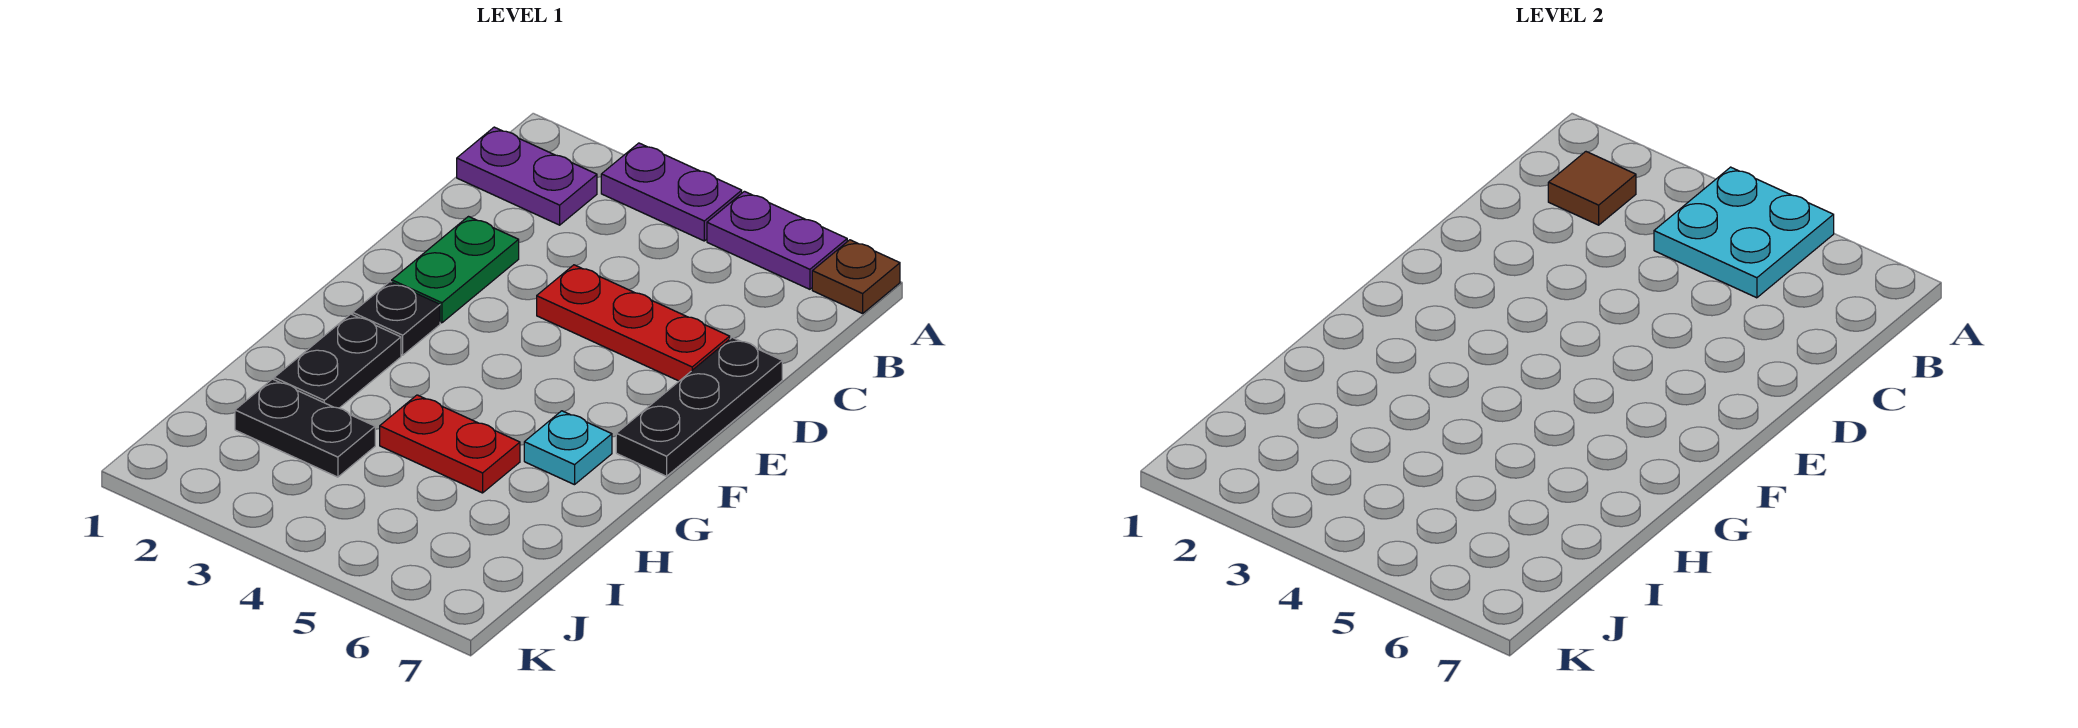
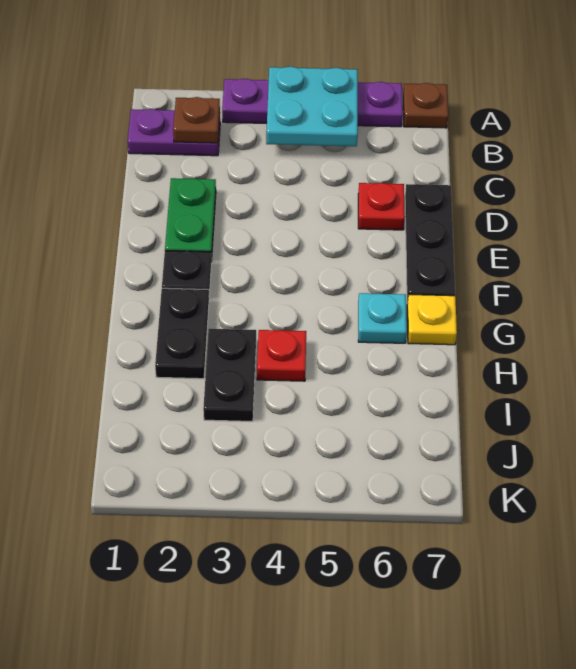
brown tile B2 level 2 -> brown plate B2 level 2
red plate D4:D6 level 1 -> red plate D6 level 1
none -> yellow plate G7 level 1
red plate H4:H5 level 1 -> red plate H4 level 1
black plate I2:I3 level 1 -> black plate H3:I3 level 1

